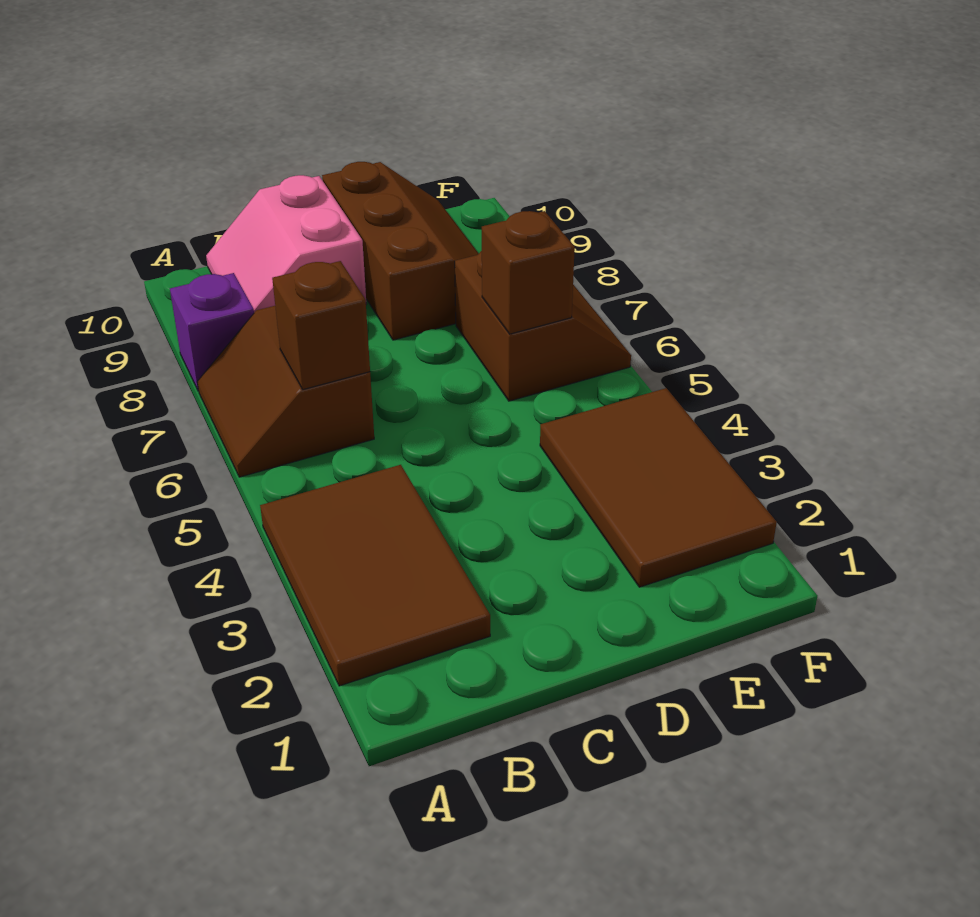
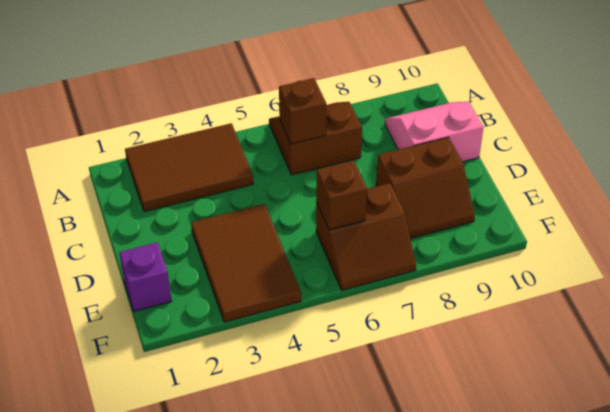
purple brick A8 level 1 -> purple brick E1 level 1
brown slope D8:E10 level 1 top D -> brown slope D8:E9 level 1 top D
brown tile E2:F4 level 1 -> brown tile D3:F4 level 1

